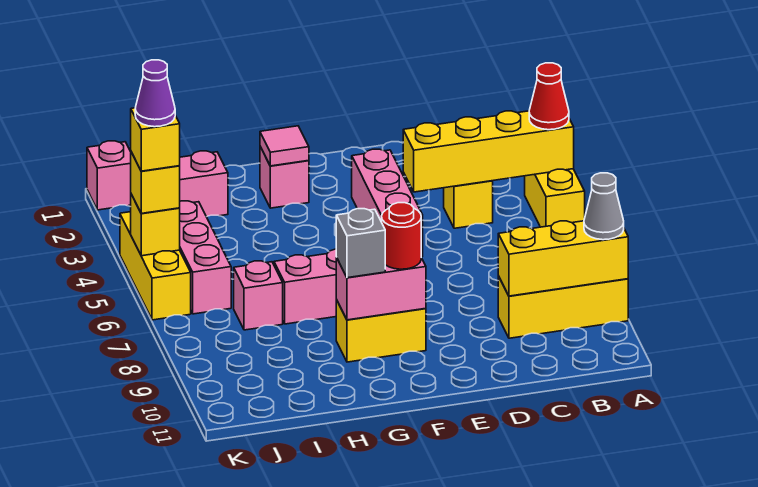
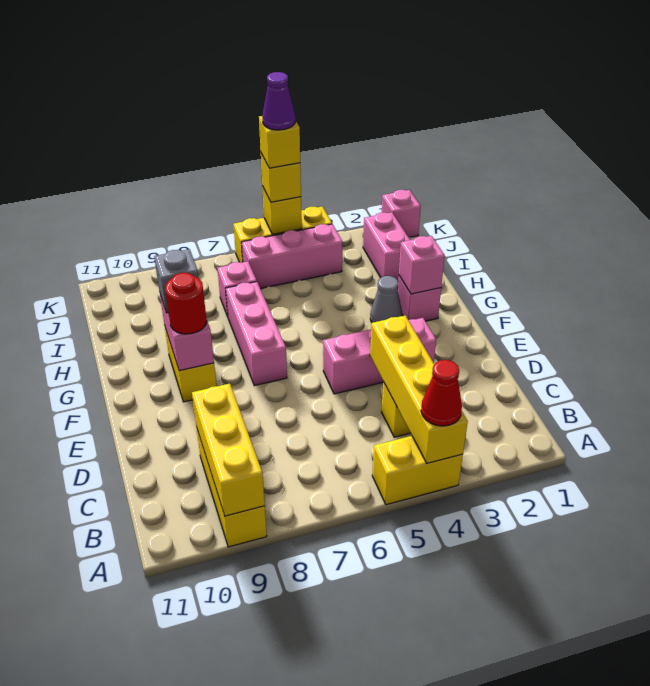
grey cone A9 level 3 -> grey cone G3 level 1
pink tile G2 level 2 -> pink brick G2 level 2

